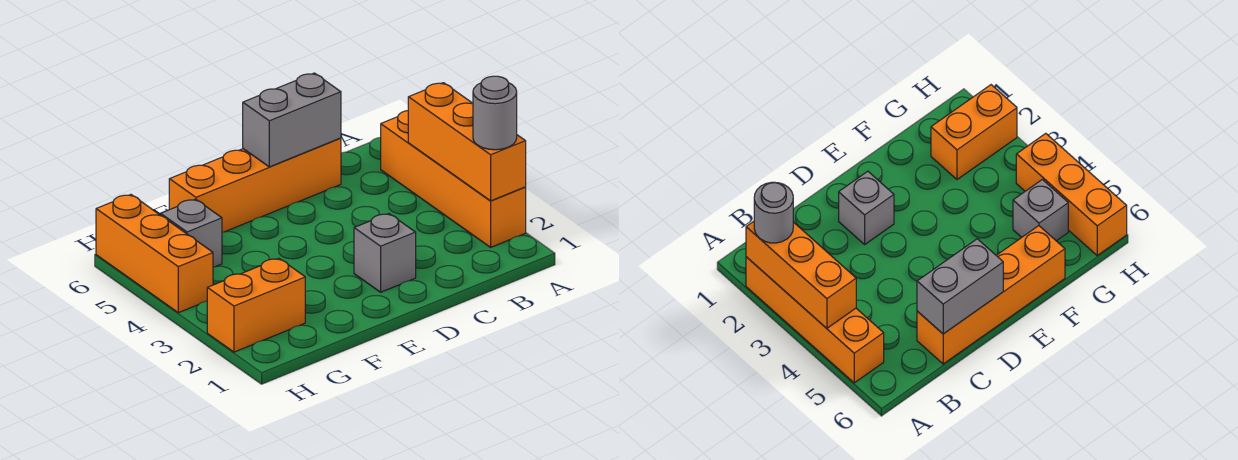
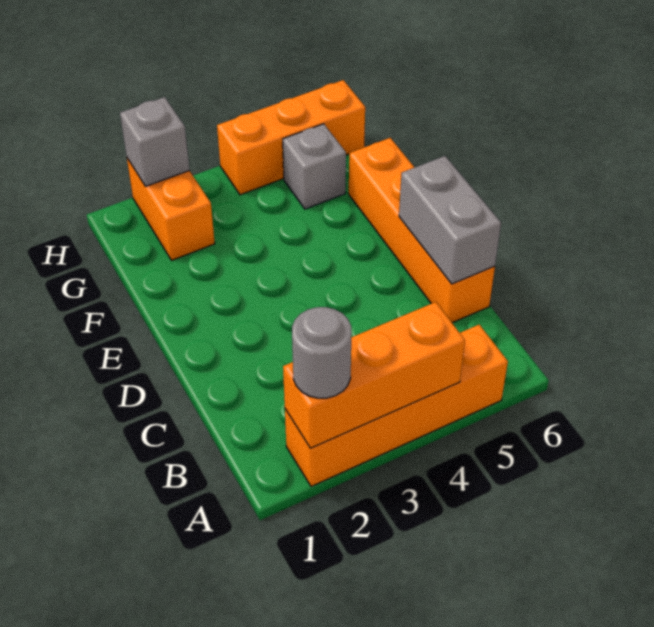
grey brick D2 level 1 -> grey brick H2 level 2

